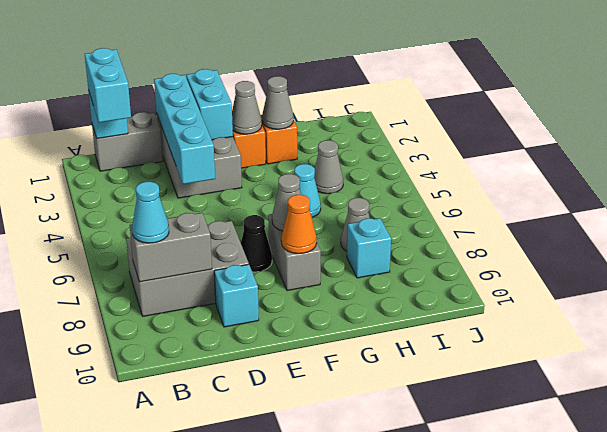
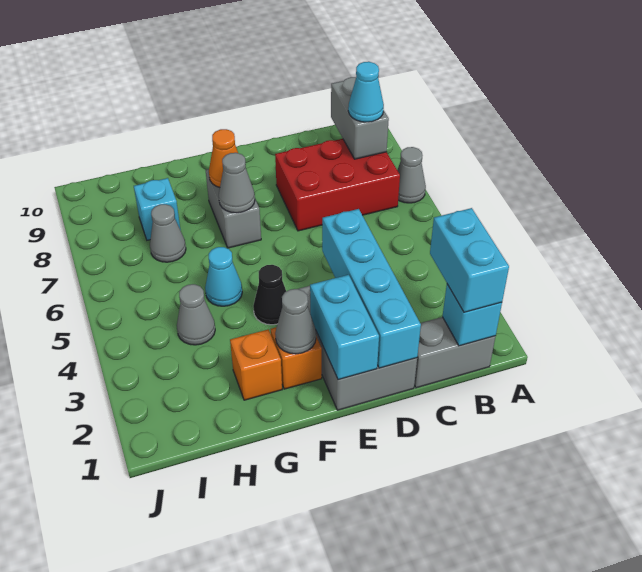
grey brick B7:D8 level 1 -> red brick B7:D8 level 1
grey brick B8:C8 level 2 -> grey brick B8:B9 level 2
cyan brick D9 level 1 -> none
black cone E7 level 1 -> black cone F4 level 1
grey cone G2 level 2 -> grey cone A7 level 1

